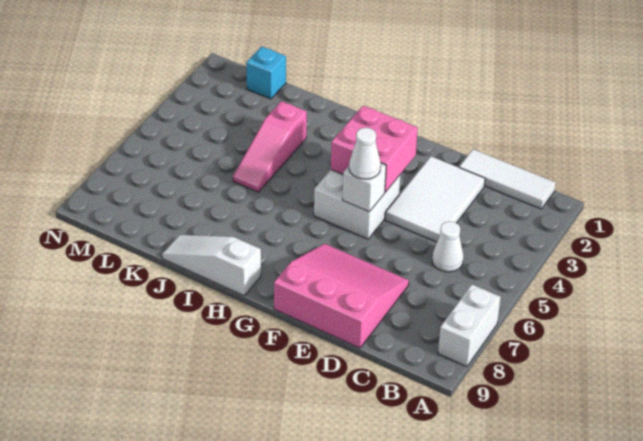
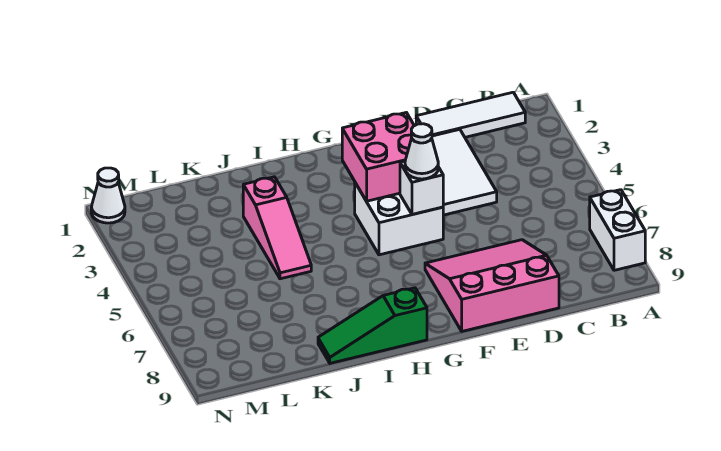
white cone C5 level 1 -> white cone N1 level 1
white slope H9:J9 level 1 top H -> green slope H9:J9 level 1 top H
cyan brick L1 level 1 -> none

